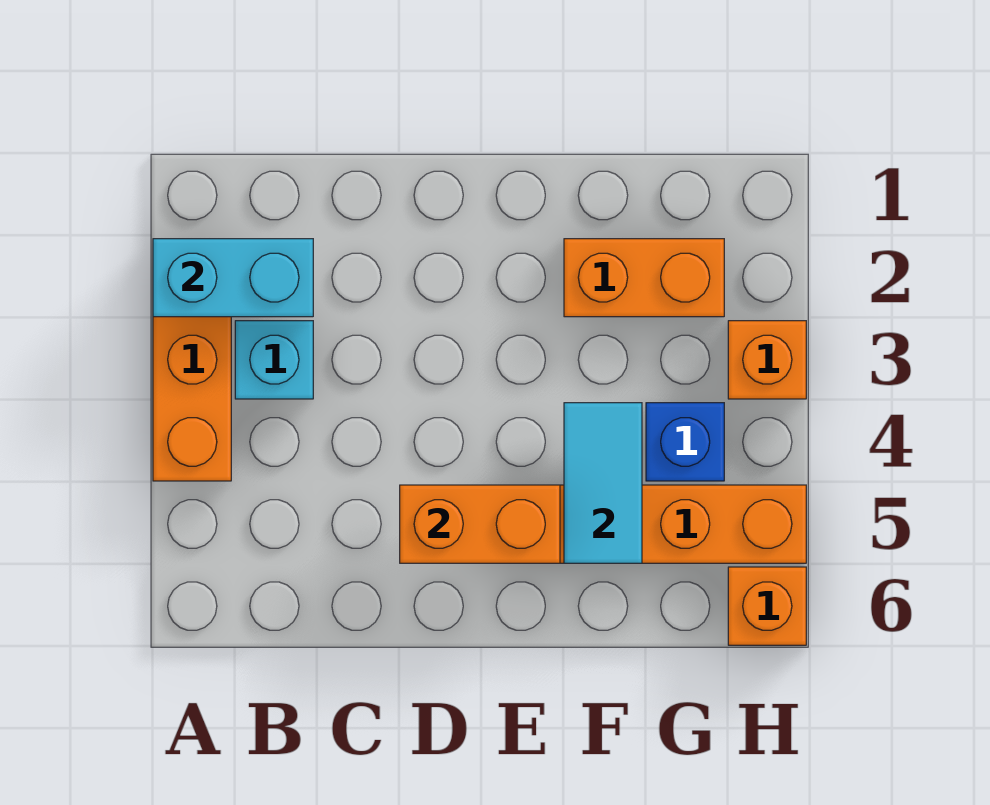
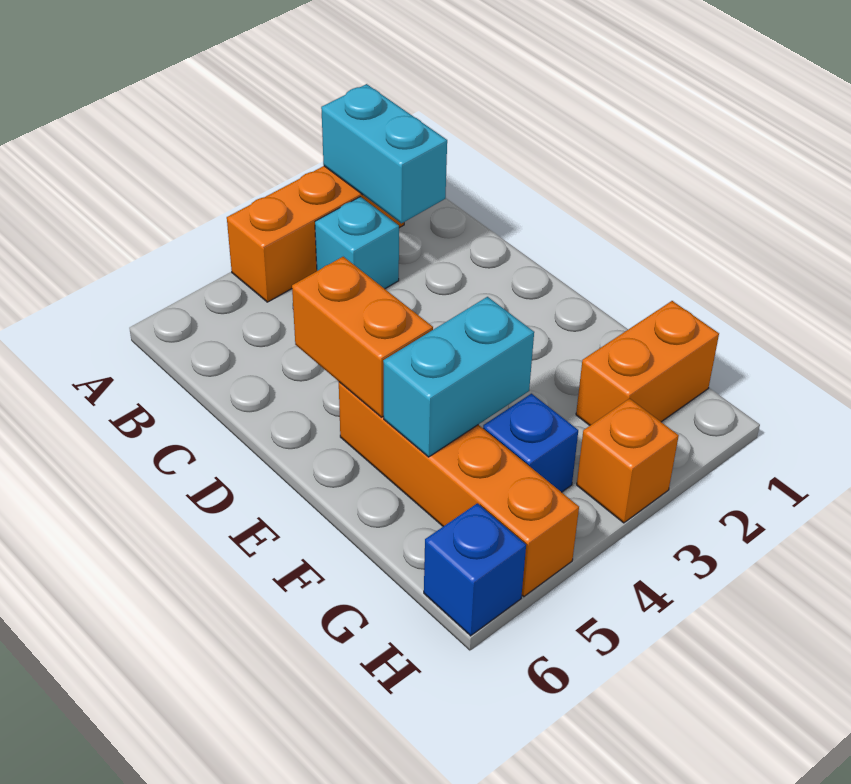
orange brick F2:G2 level 1 -> orange brick G1:G2 level 1
cyan tile F4:F5 level 2 -> cyan brick F4:F5 level 2
orange brick H6 level 1 -> blue brick H6 level 1

